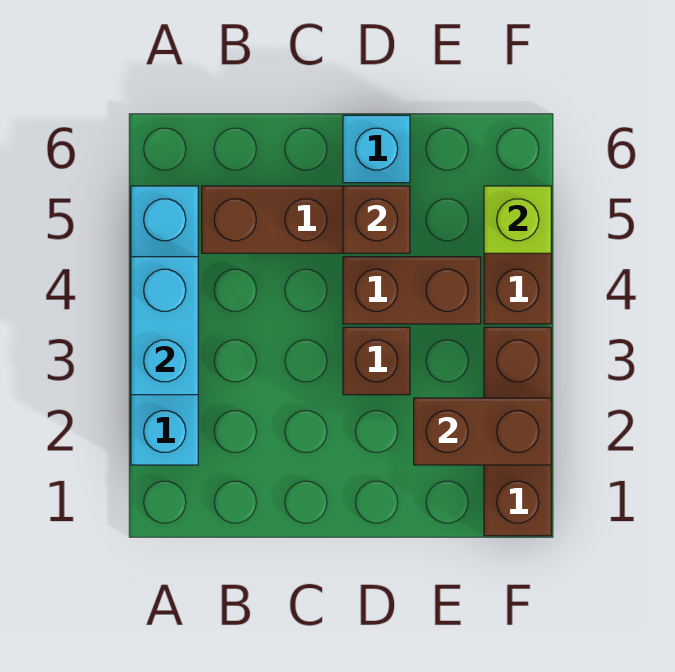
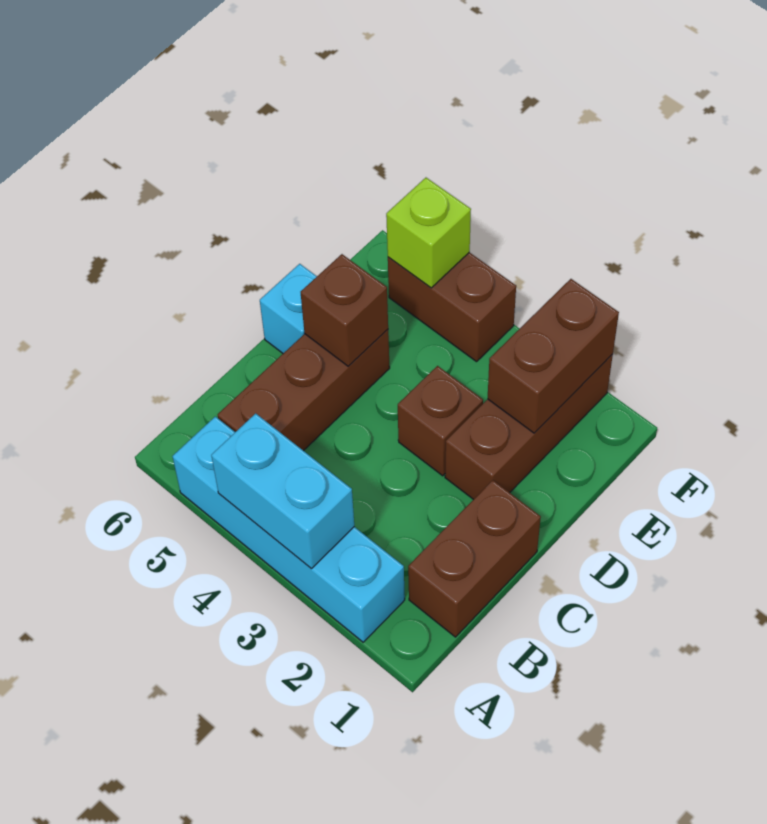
brown brick D4:E4 level 1 -> brown brick B1:C1 level 1
brown brick F1:F3 level 1 -> brown brick D2:F2 level 1

